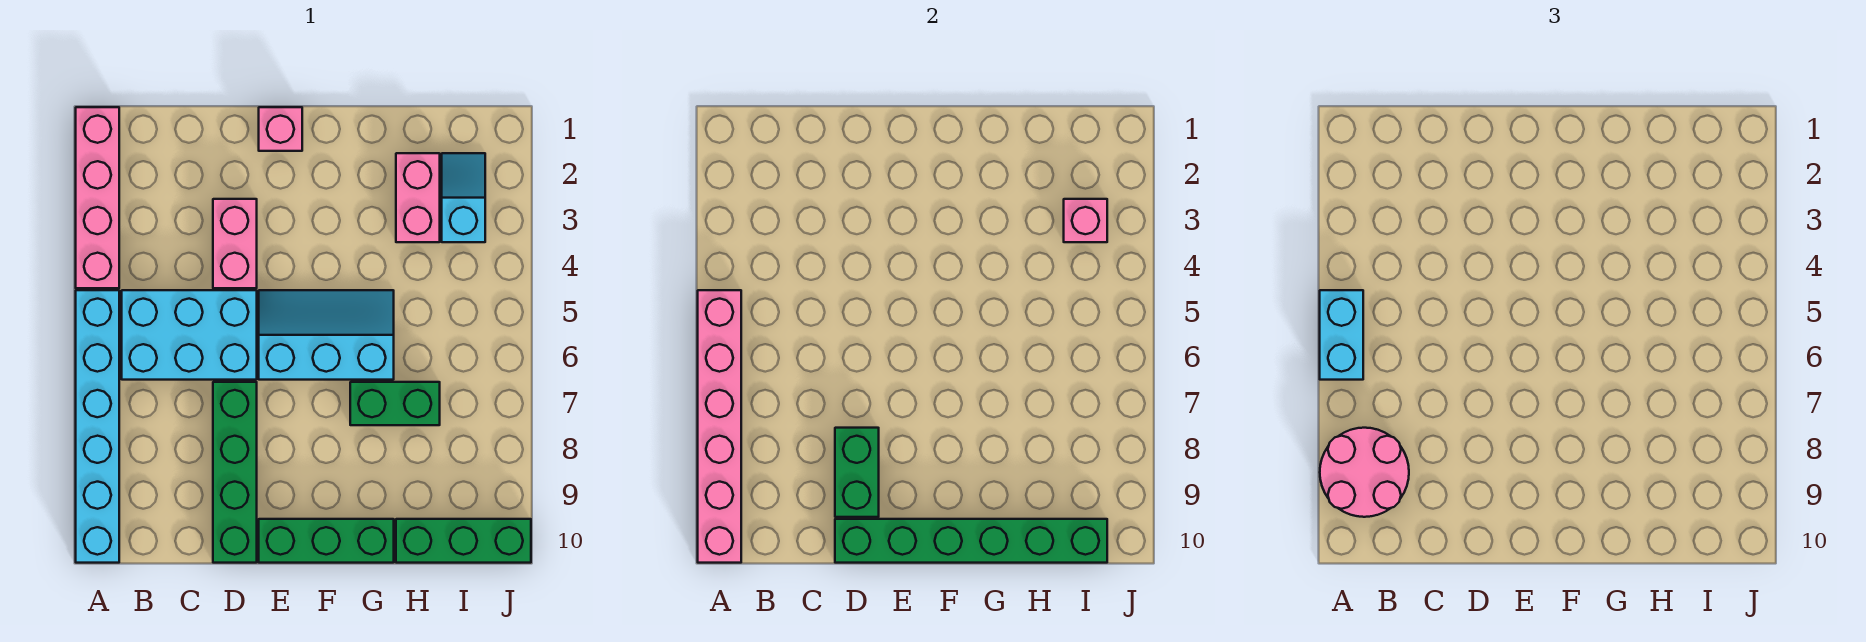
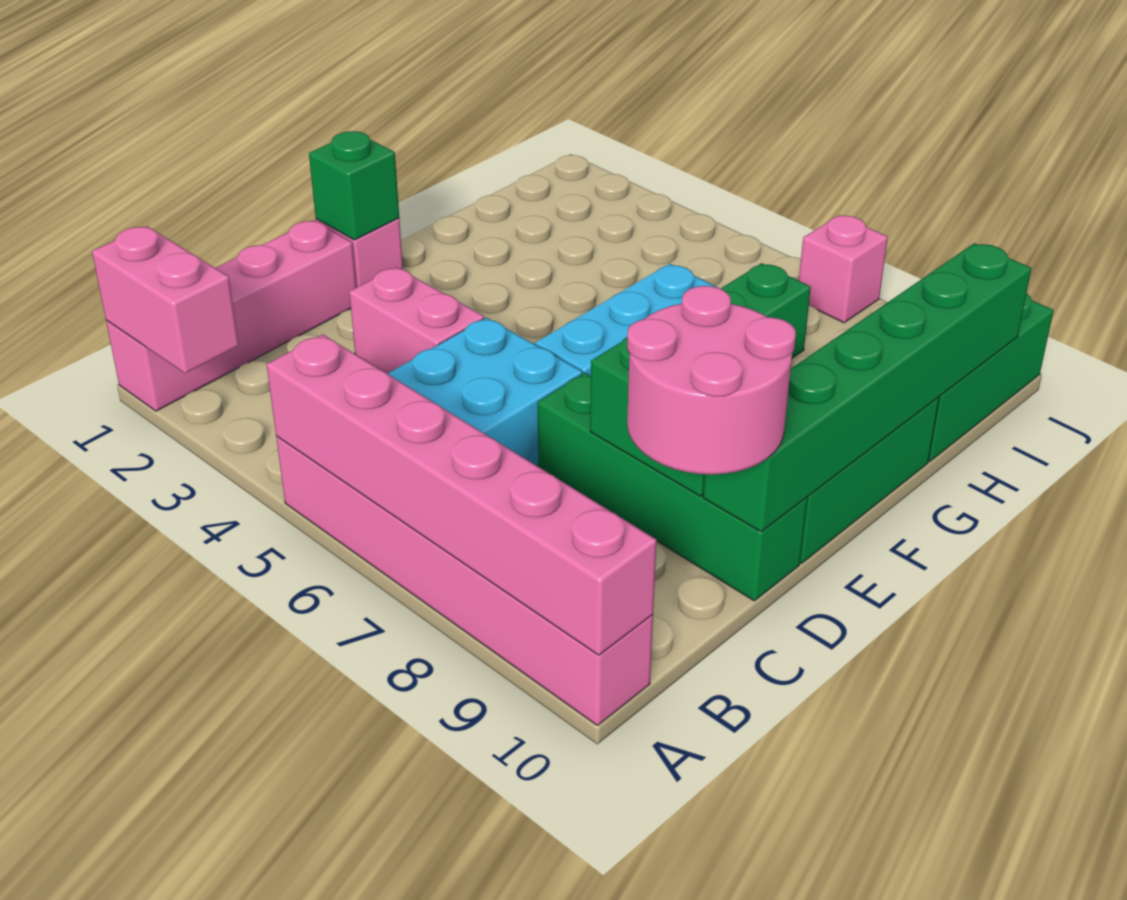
pink brick A1:A4 level 1 -> pink brick A1:D1 level 1
cyan brick A5:A10 level 1 -> pink brick A5:A10 level 1
cyan brick A5:A6 level 3 -> none
pink round brick A8:B9 level 3 -> pink round brick C9:D10 level 3
none -> green brick E1 level 2
pink brick H2:H3 level 1 -> pink brick A1:A2 level 2
cyan slope I2:I3 level 1 top 3 -> none
pink brick I3 level 2 -> pink brick J7 level 1

